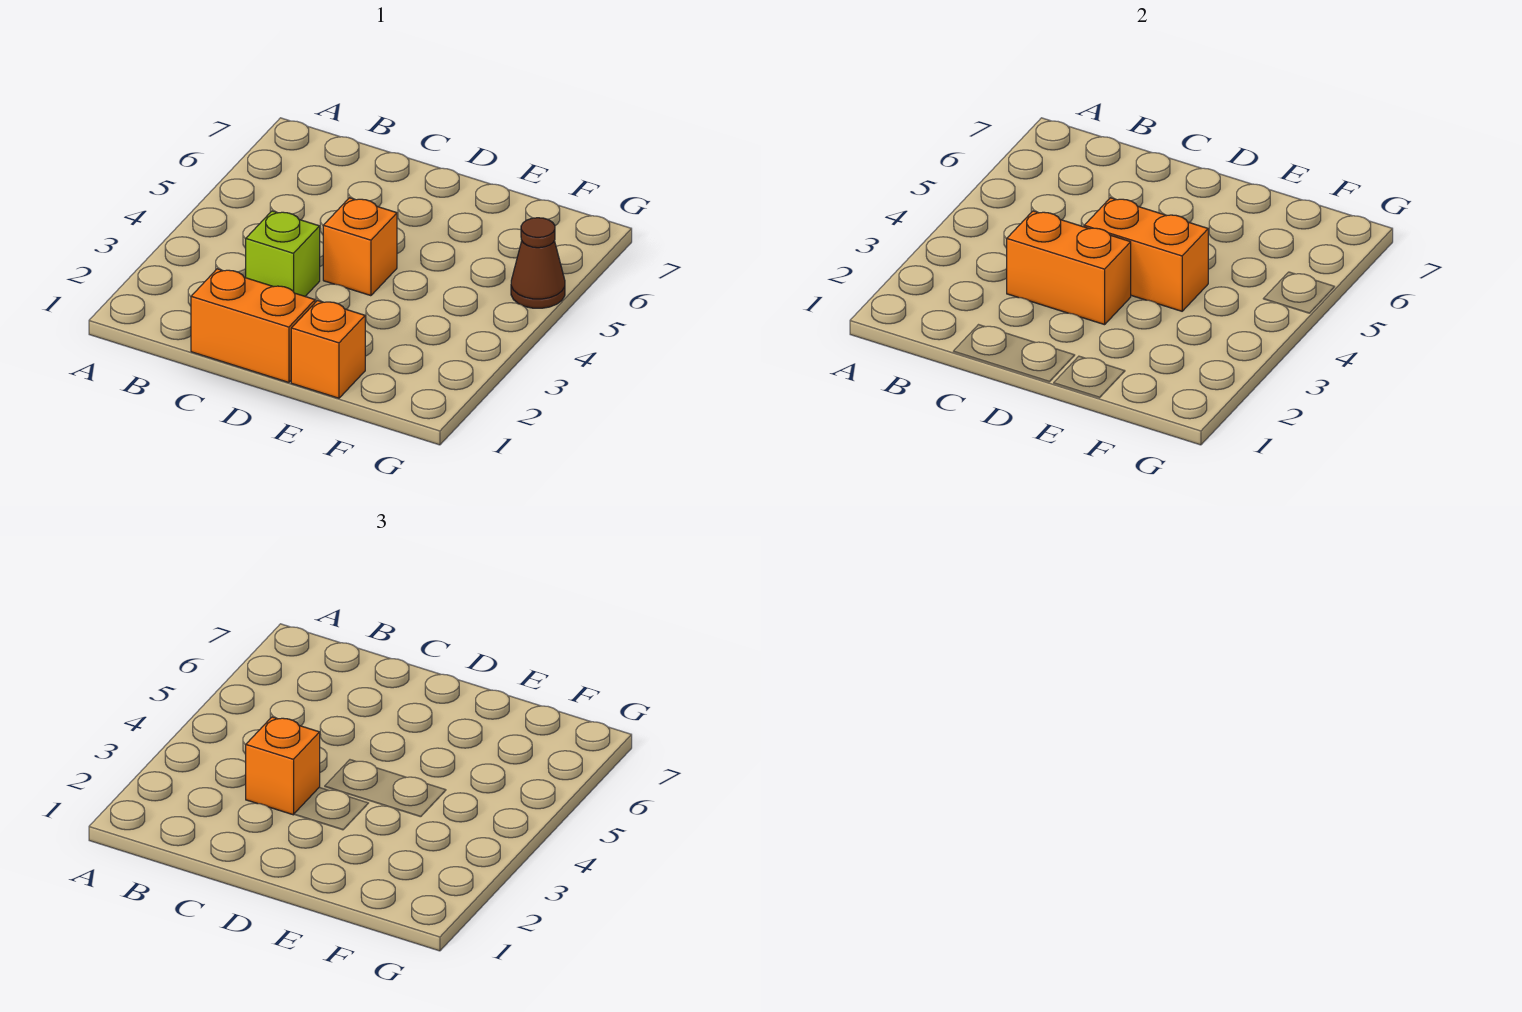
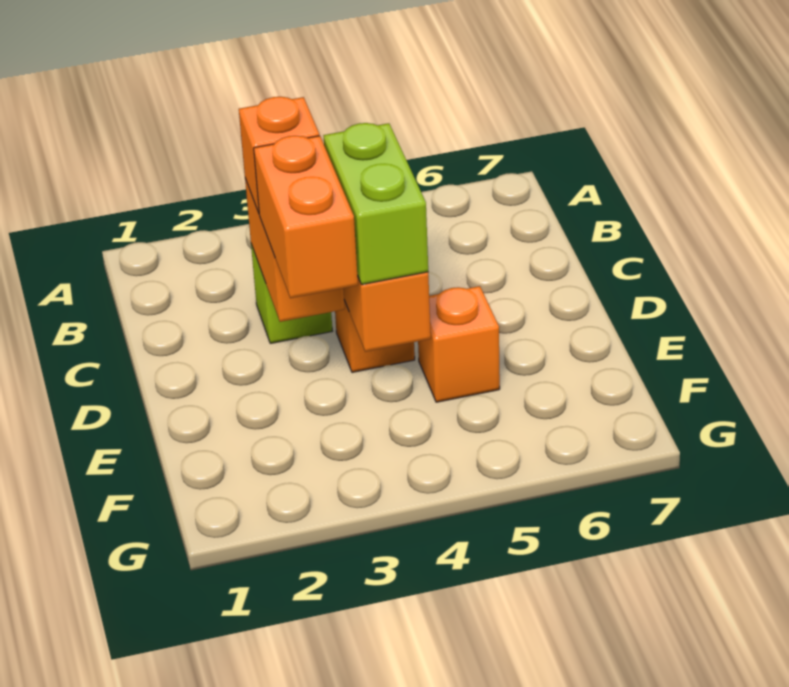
orange brick C1:D1 level 1 -> orange brick D3:E3 level 3
none -> lime brick D4:E4 level 3
orange brick E1 level 1 -> orange brick E5 level 1
brown cone G5 level 1 -> none

